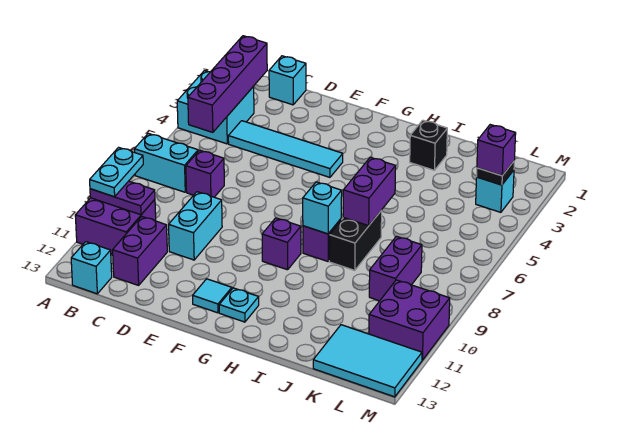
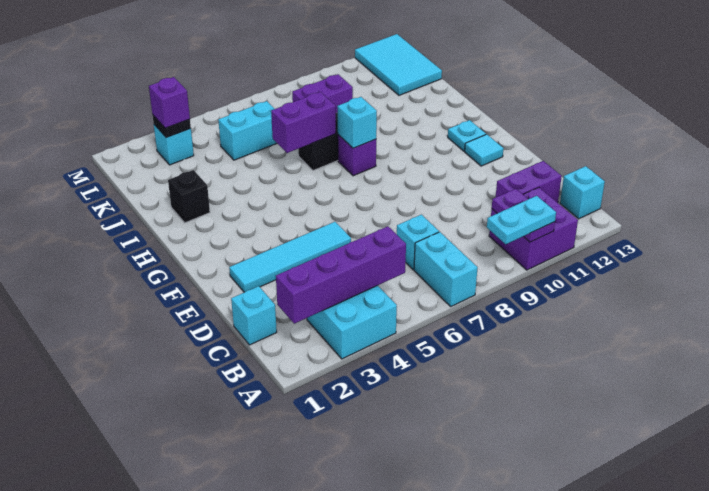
cyan tile C4:F4 level 1 -> cyan tile E2:E5 level 1
purple brick C7 level 1 -> cyan brick C7 level 1
cyan brick D9:D10 level 1 -> cyan brick K5:K6 level 1
purple brick G9 level 1 -> none
purple brick L10:M11 level 1 -> none

